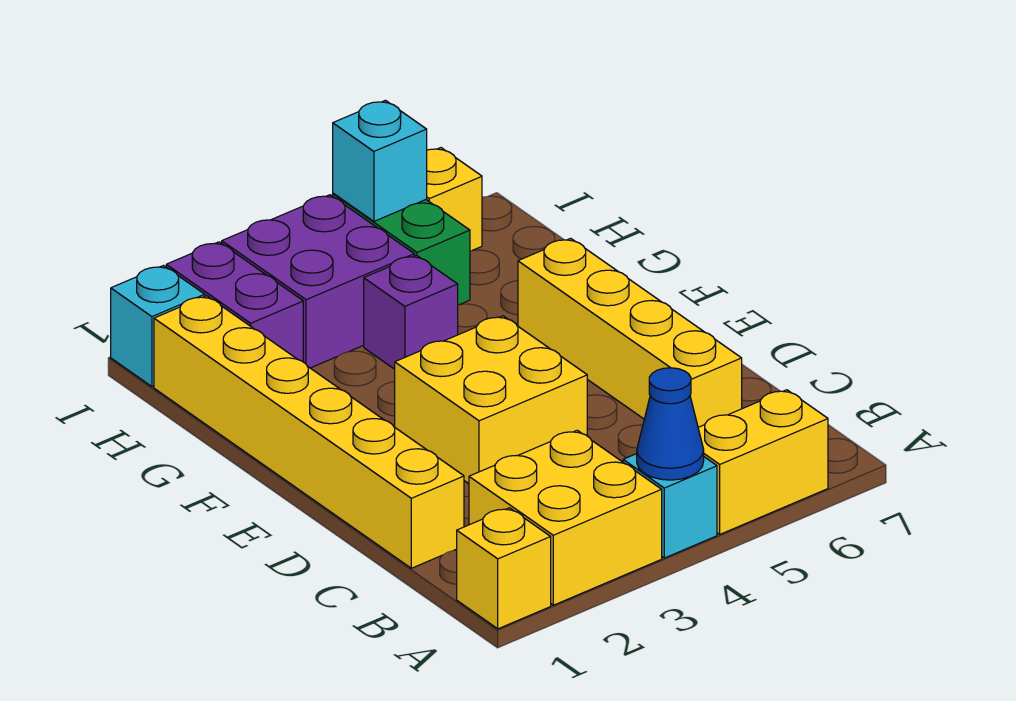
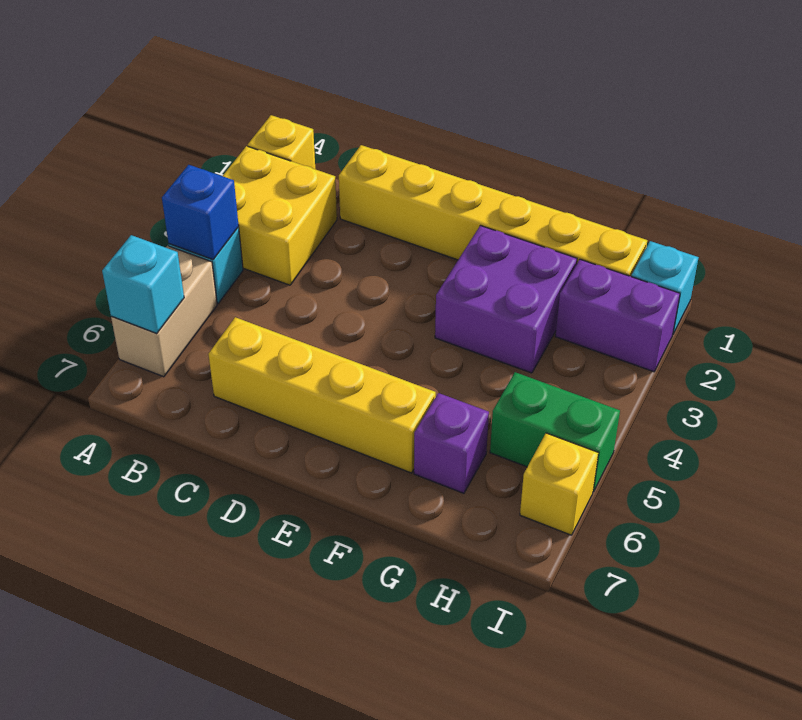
blue cone A4 level 2 -> blue brick A4 level 2
yellow brick A5:A6 level 1 -> tan brick A5:A6 level 1
yellow brick D3:E4 level 1 -> none
purple brick G4 level 1 -> purple brick G6 level 1
purple brick H3:I4 level 1 -> purple brick F2:G3 level 1
cyan brick I5 level 2 -> cyan brick A6 level 2

